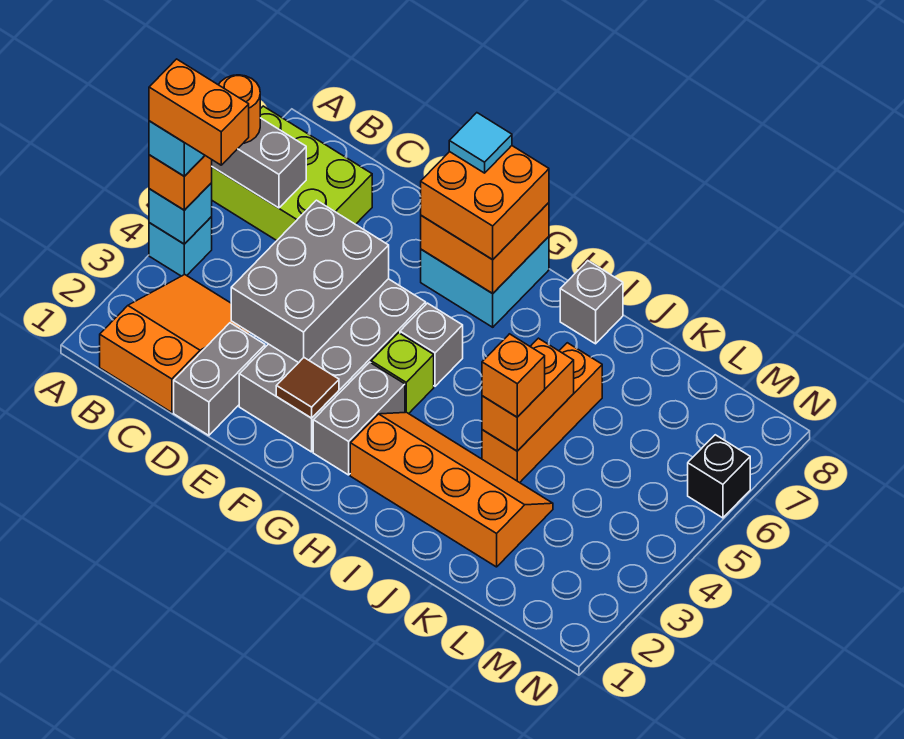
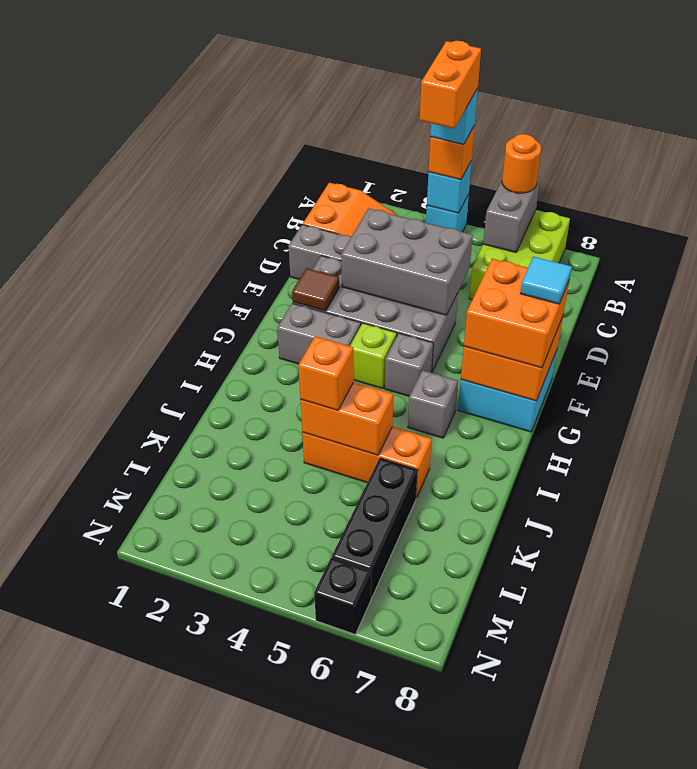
orange slope H2:K3 level 1 top 2 -> none
grey brick I8 level 1 -> grey brick H6 level 1
none -> black brick K6:M6 level 1

